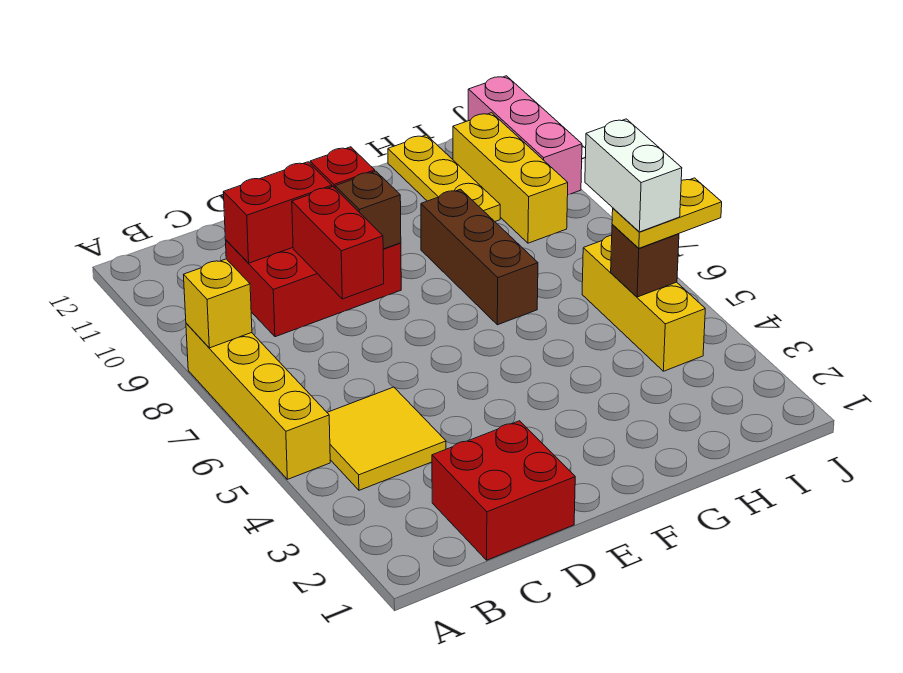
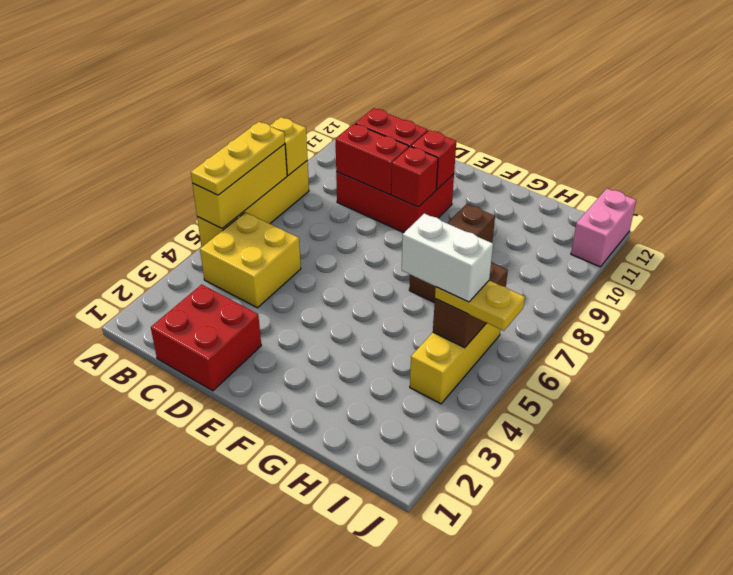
yellow tile B4:C5 level 1 -> yellow brick B4:C5 level 1
red brick D8:D9 level 2 -> red brick C9:D9 level 2
brown brick E9 level 2 -> red brick E9 level 2
yellow plate H10:H12 level 1 -> yellow plate A5:A7 level 3
brown brick I5 level 2 -> brown brick I5:I6 level 2
white brick I5:I6 level 4 -> white brick H5:I5 level 4
yellow brick I9:I11 level 1 -> yellow brick A5:A7 level 2
pink brick J10:J12 level 1 -> pink brick J11:J12 level 1

